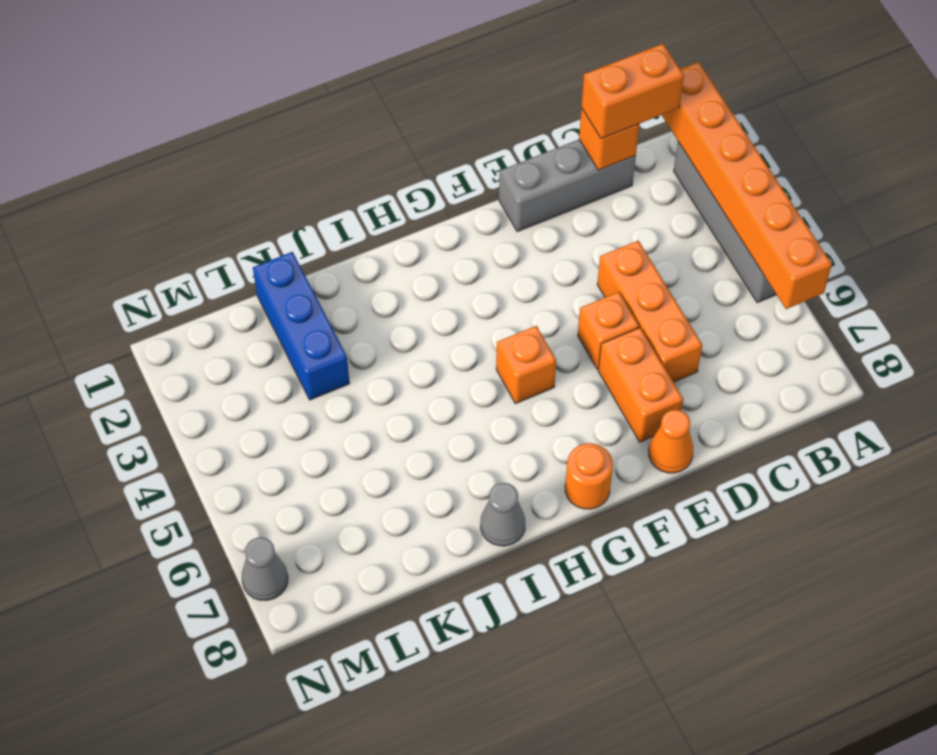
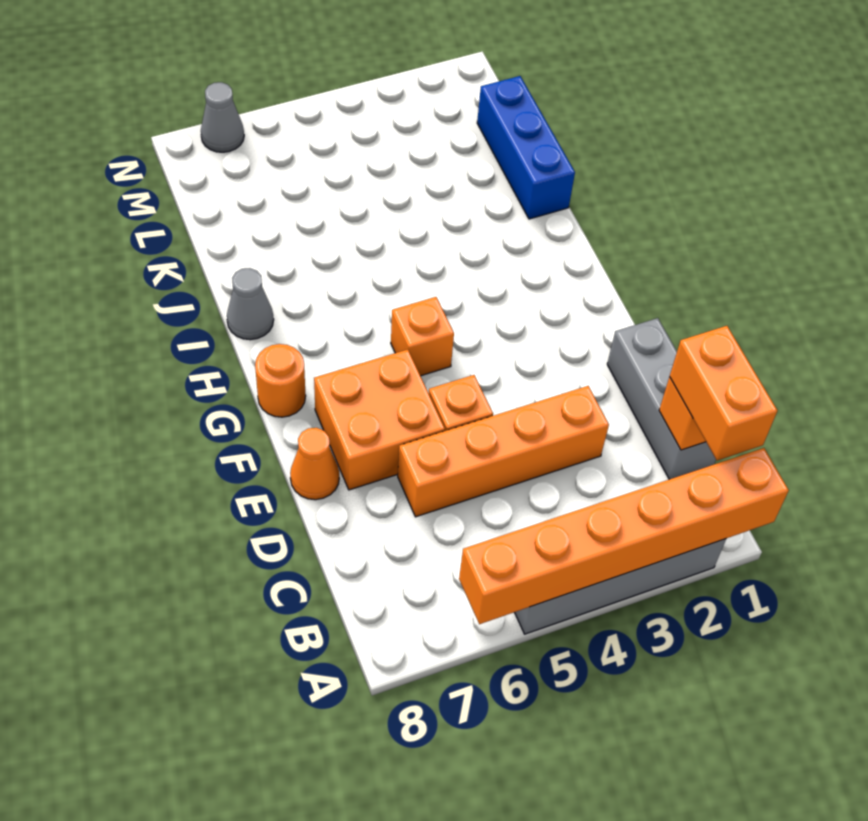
orange brick D4:D6 level 1 -> orange brick D3:D6 level 1
orange brick E6:E7 level 1 -> orange brick E6:F7 level 1
blue brick K1:K3 level 1 -> blue brick J1:L1 level 1

